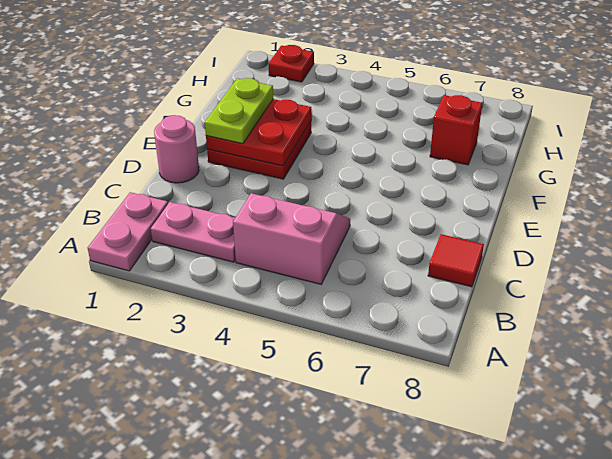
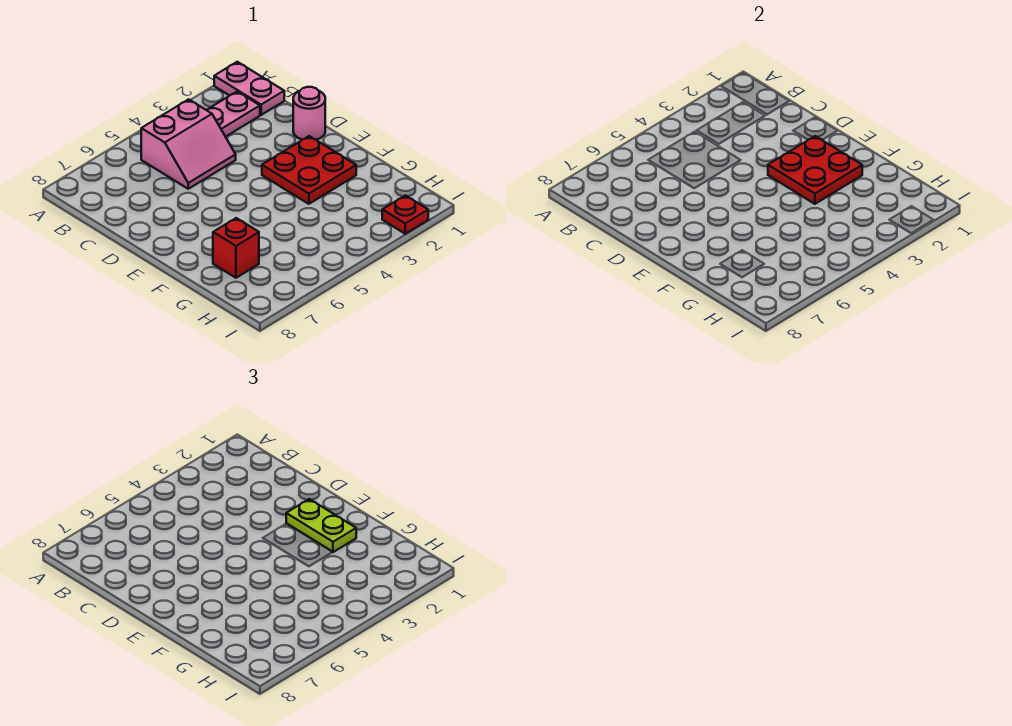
red tile C8 level 1 -> none

